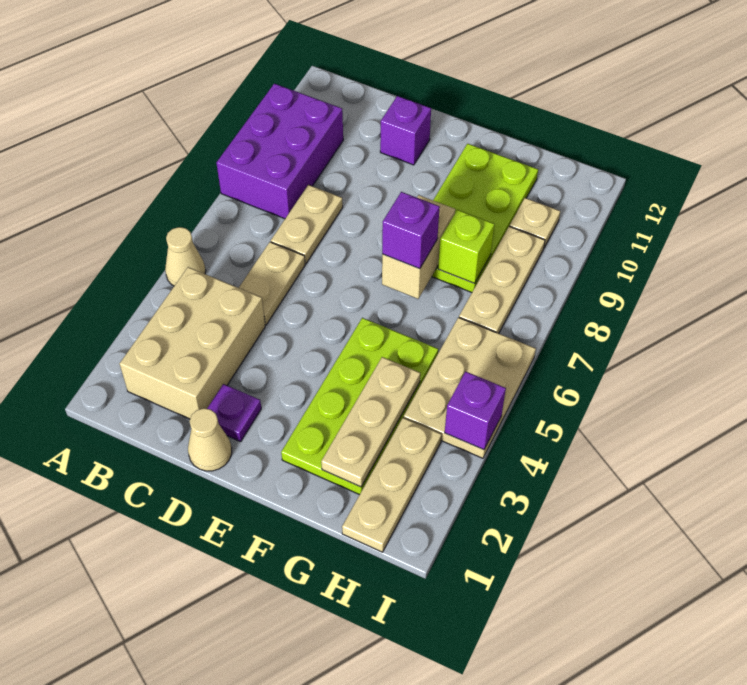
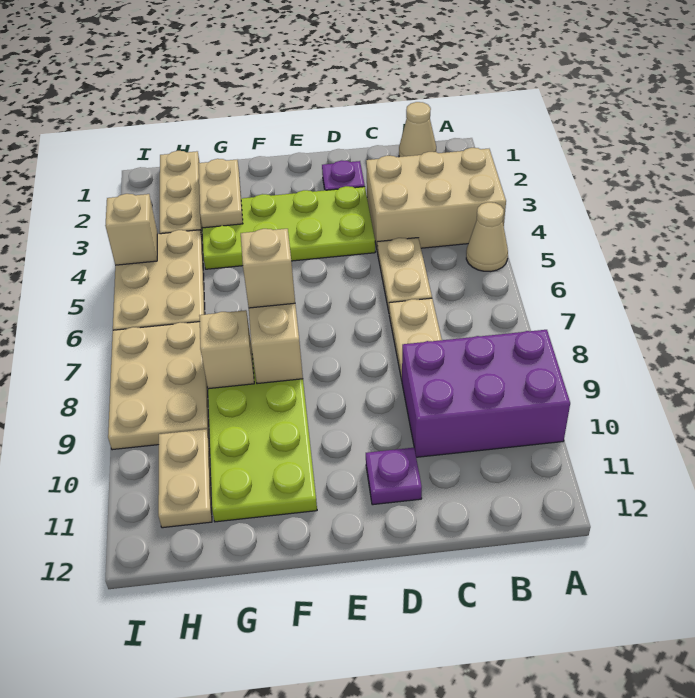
purple brick A8:B10 level 1 -> purple brick A9:C10 level 1
tan brick B2:C4 level 1 -> tan brick A3:C4 level 1
tan cone D1 level 1 -> tan cone B1 level 1
purple brick D11 level 1 -> purple plate D11 level 1
lime plate F2:G5 level 1 -> lime plate D3:G4 level 1
purple brick F7 level 3 -> tan brick F7 level 3
tan plate G2:G4 level 2 -> tan plate G2:G3 level 2
lime brick G8 level 2 -> tan brick G8 level 2
tan plate H7:H9 level 1 -> tan plate H7:I9 level 1
tan plate H10 level 1 -> tan plate H10:H11 level 1
purple brick I4 level 2 -> tan brick I4 level 2

